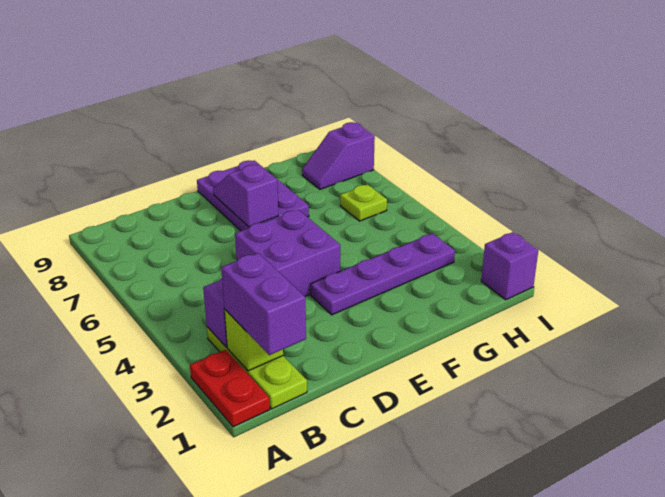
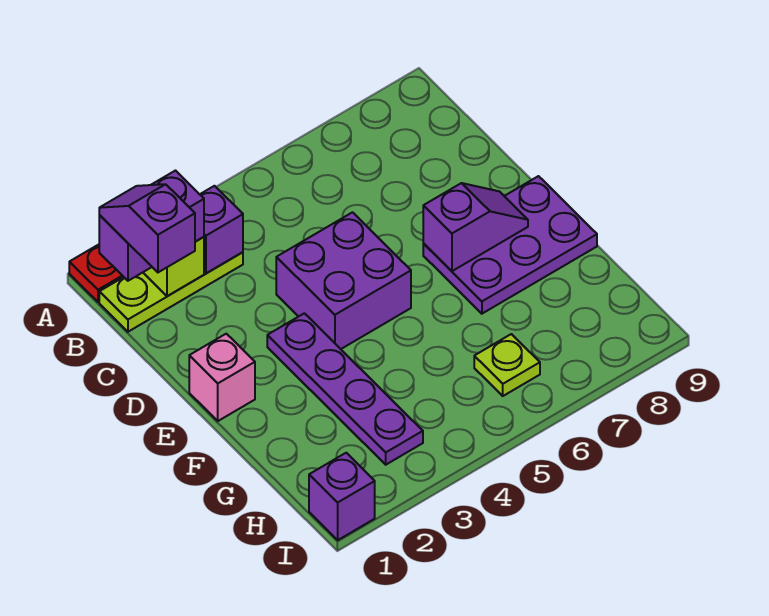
none -> pink brick E1 level 1
purple slope H8:I8 level 1 top I -> purple slope B1:C1 level 4 top C

